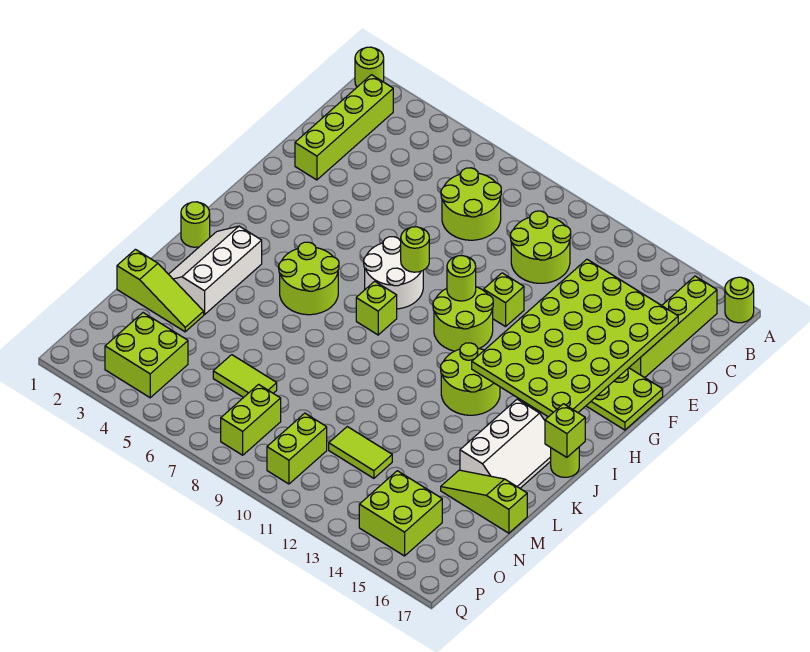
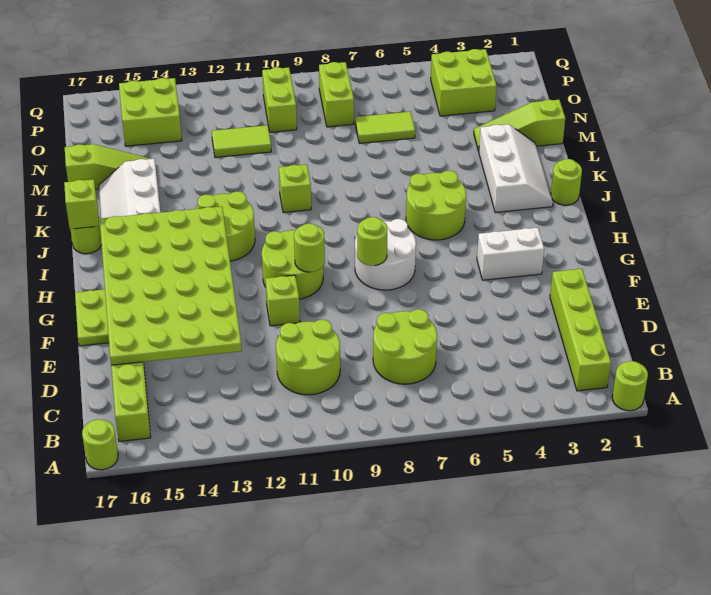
none -> white brick G3:G4 level 1
lime brick I8 level 1 -> lime brick K10 level 1

